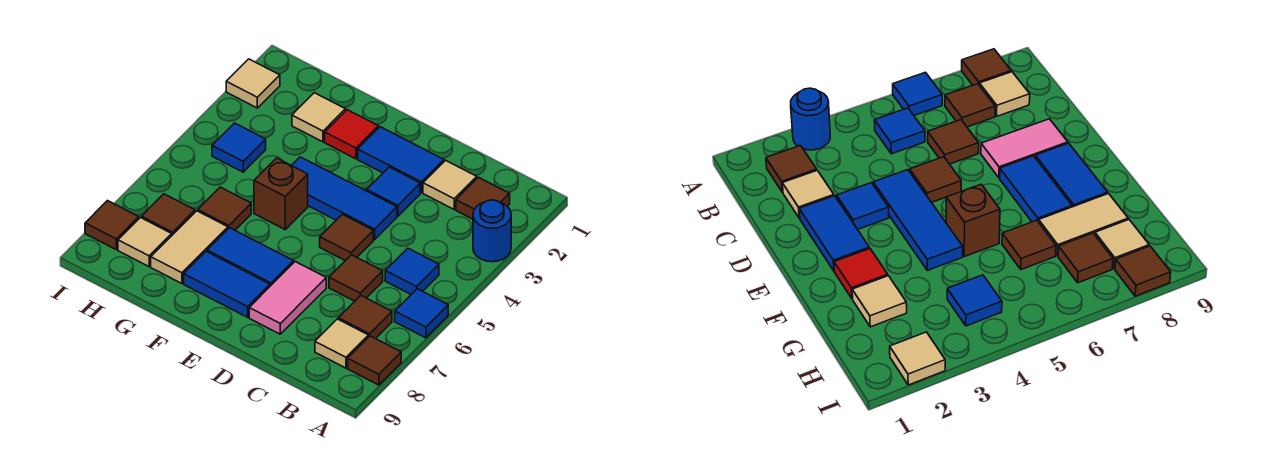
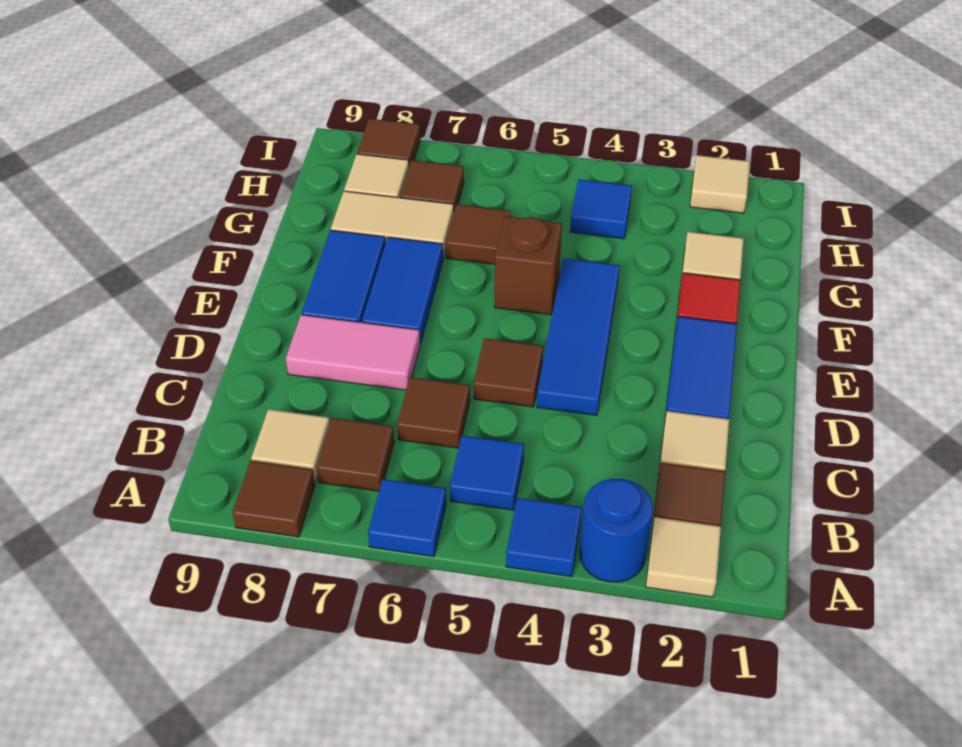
none -> tan tile A2 level 1
blue tile D3 level 1 -> blue tile A4 level 1

